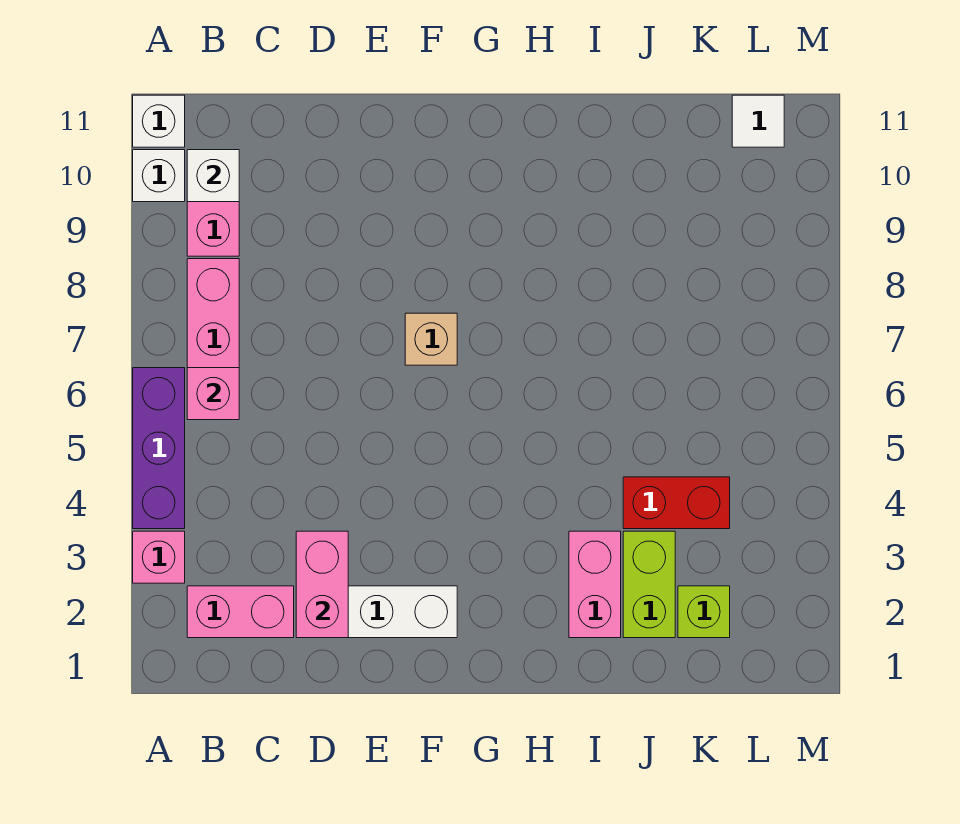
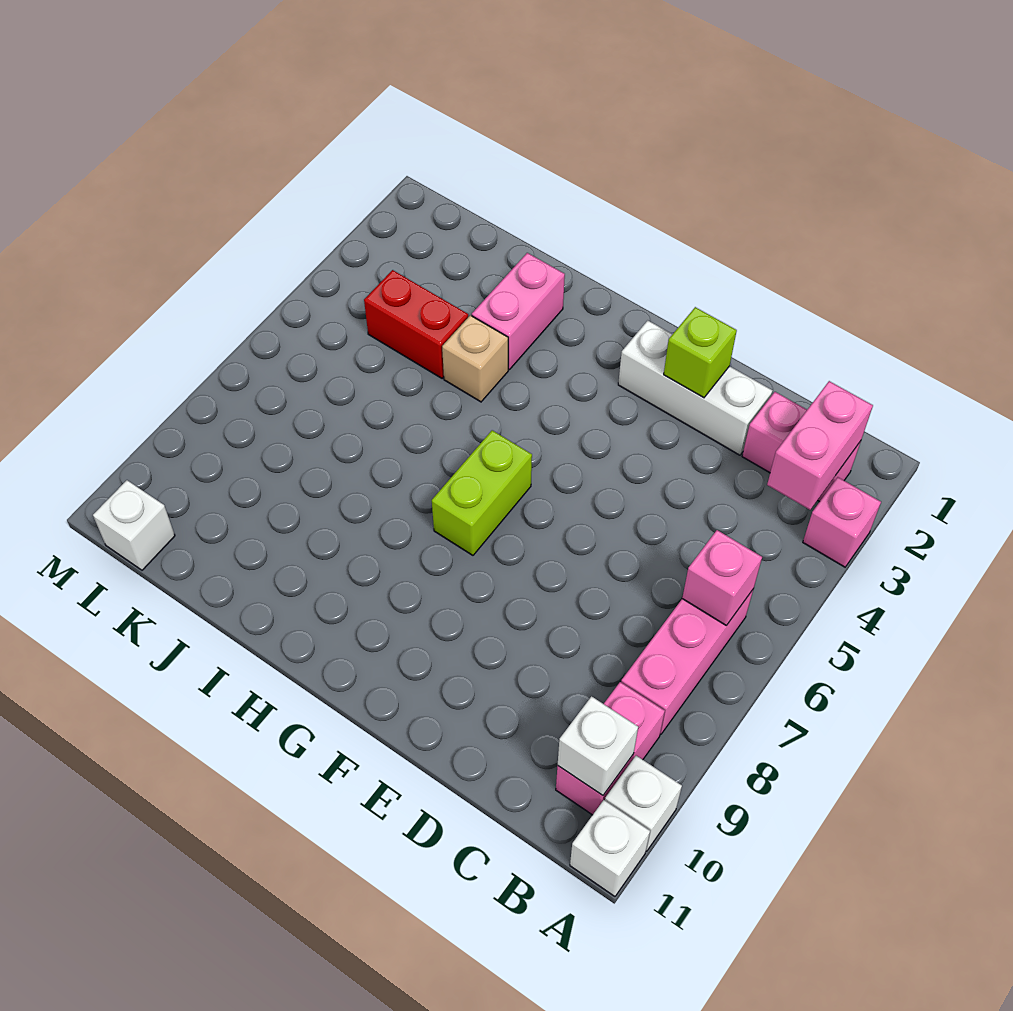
purple brick A4:A6 level 1 -> none
pink brick D2:D3 level 2 -> pink brick B2:B3 level 2
tan brick F7 level 1 -> tan brick I4 level 1
lime brick J2:J3 level 1 -> lime brick G6:G7 level 1
lime brick K2 level 1 -> lime brick E2 level 2
white tile L11 level 1 -> white brick L11 level 1

